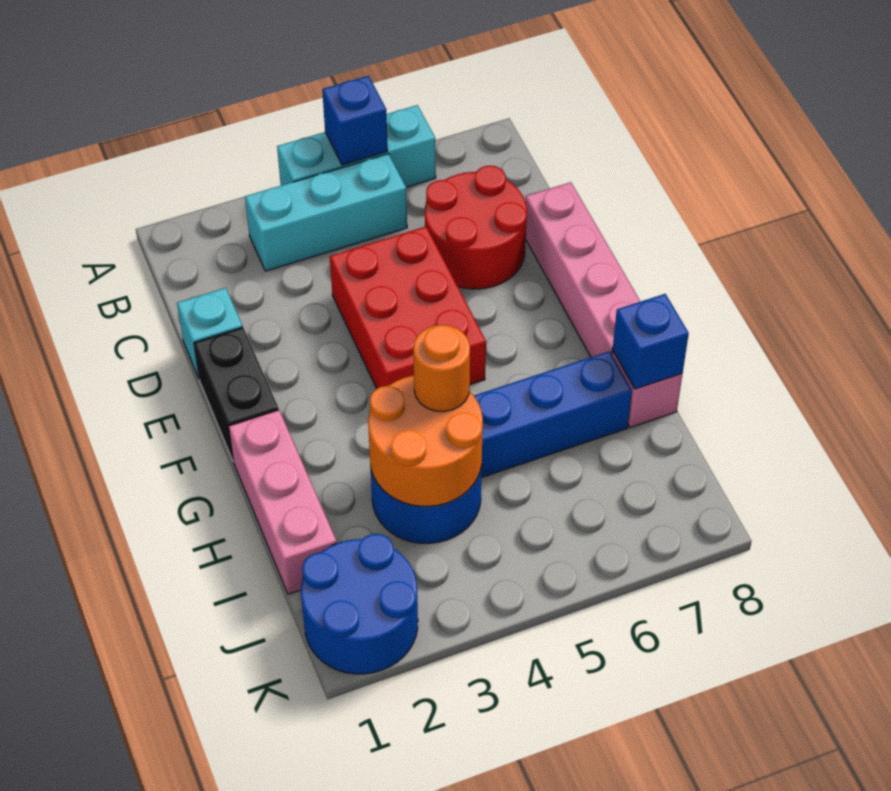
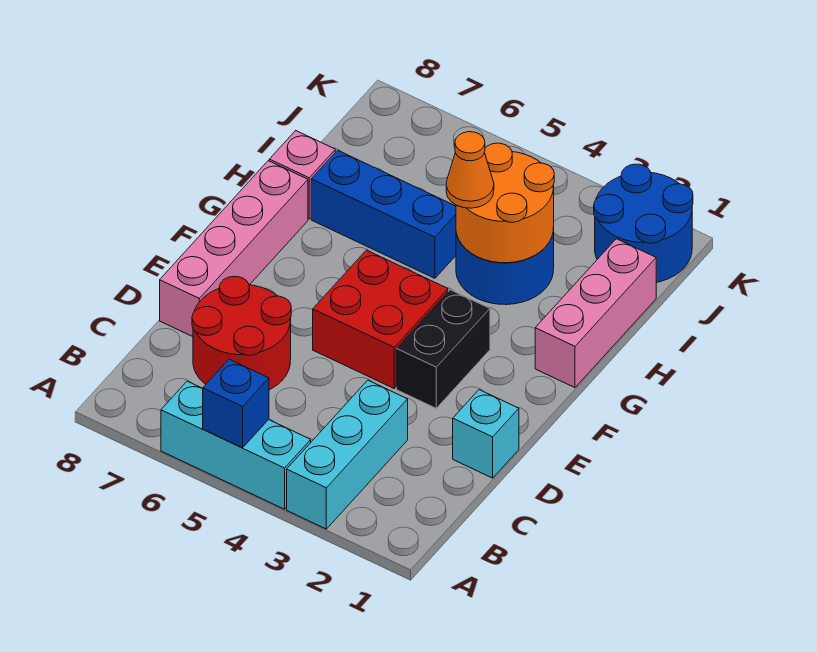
cyan brick B3:B5 level 1 -> cyan brick A3:C3 level 1
red brick D4:F5 level 1 -> red brick E4:F5 level 1
black brick E1:F1 level 1 -> black brick E3:F3 level 1
orange round brick H4 level 3 -> orange cone H4 level 3
blue brick H8 level 2 -> none

